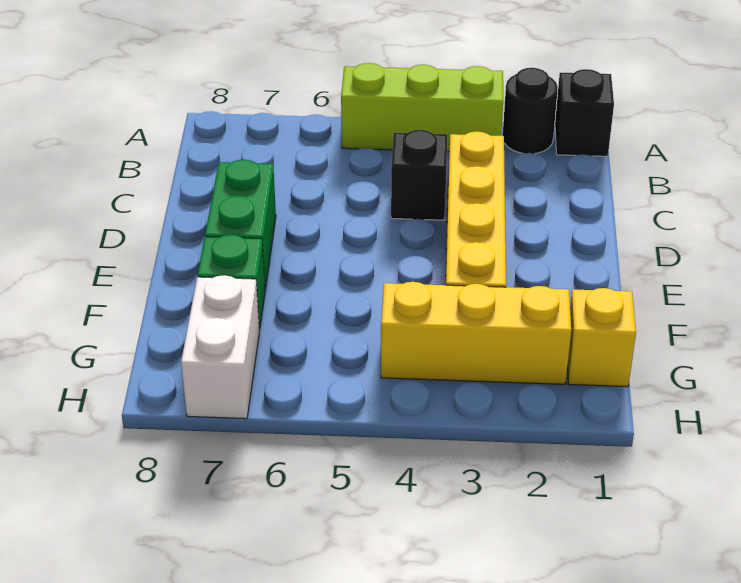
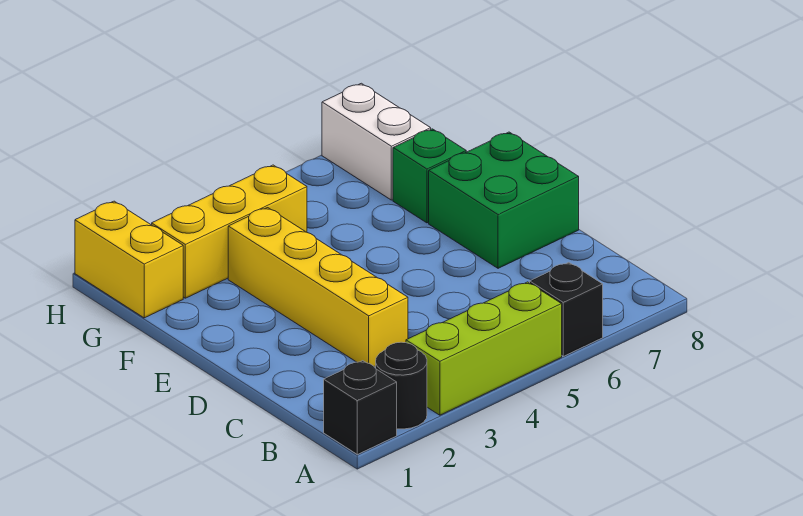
black brick C4 level 1 -> black brick A6 level 1
green brick D7:E7 level 1 -> green brick D7:E8 level 1
yellow brick G1 level 1 -> yellow brick G1:H1 level 1

